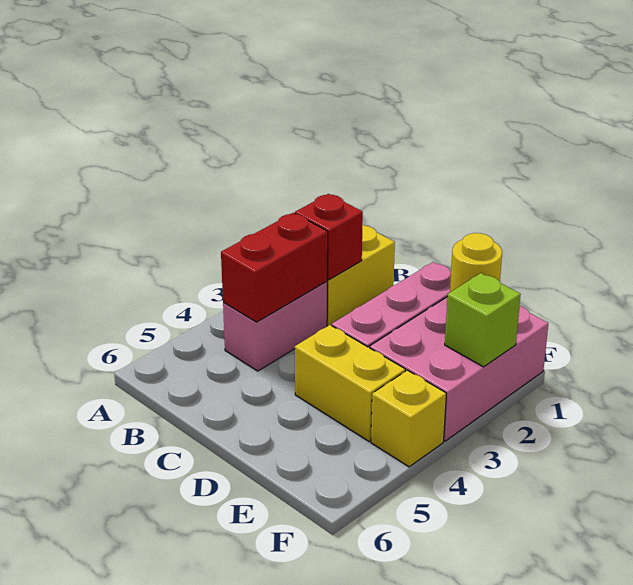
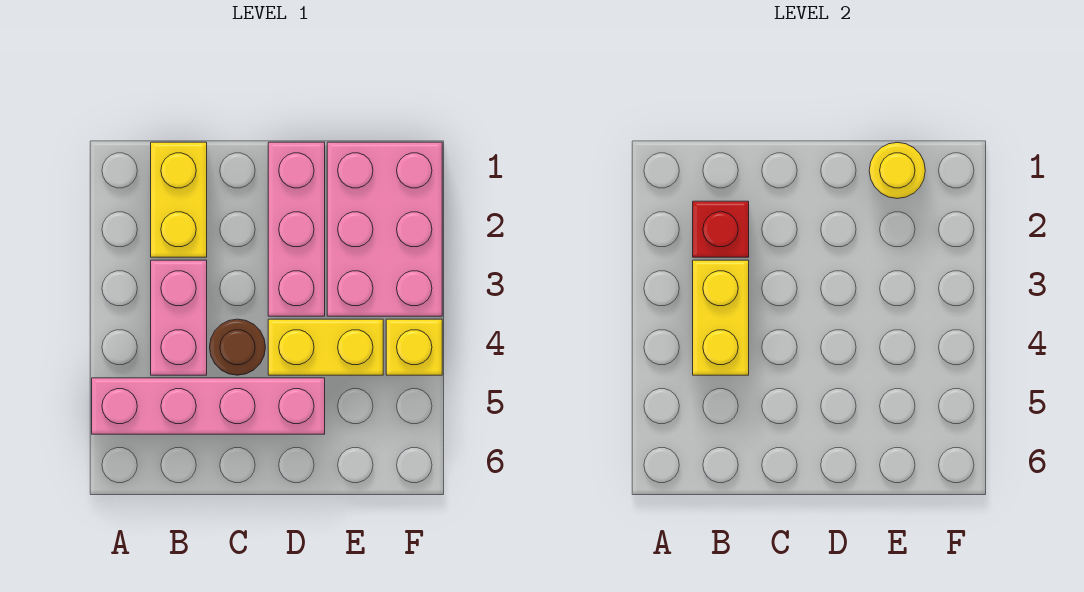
none -> pink brick A5:D5 level 1
red brick B3:B4 level 2 -> yellow brick B3:B4 level 2
none -> brown round brick C4 level 1
lime brick F2 level 2 -> none

